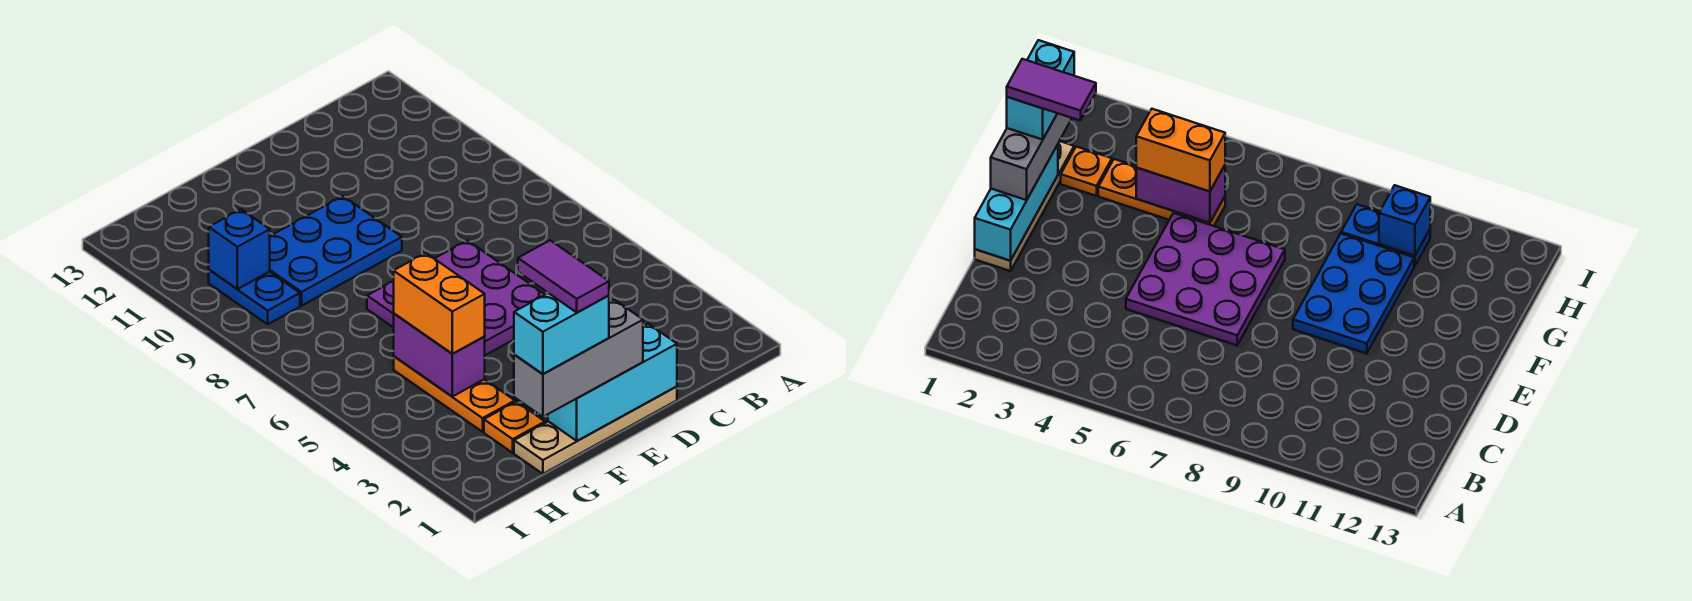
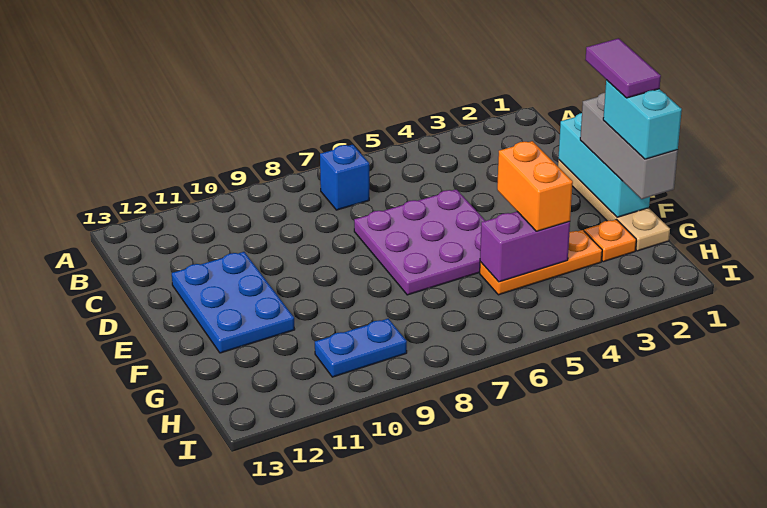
blue plate E9:G10 level 1 -> blue plate D11:F12 level 1
purple tile F1:F2 level 5 -> purple tile E1:F1 level 5
orange brick G4:G5 level 3 -> orange brick F4:G4 level 3
blue brick H10 level 2 -> blue brick B7 level 1

